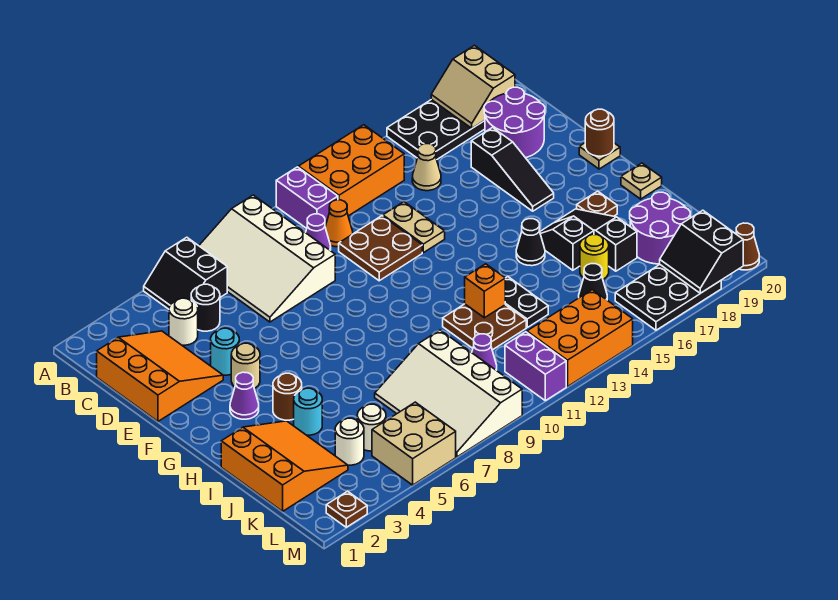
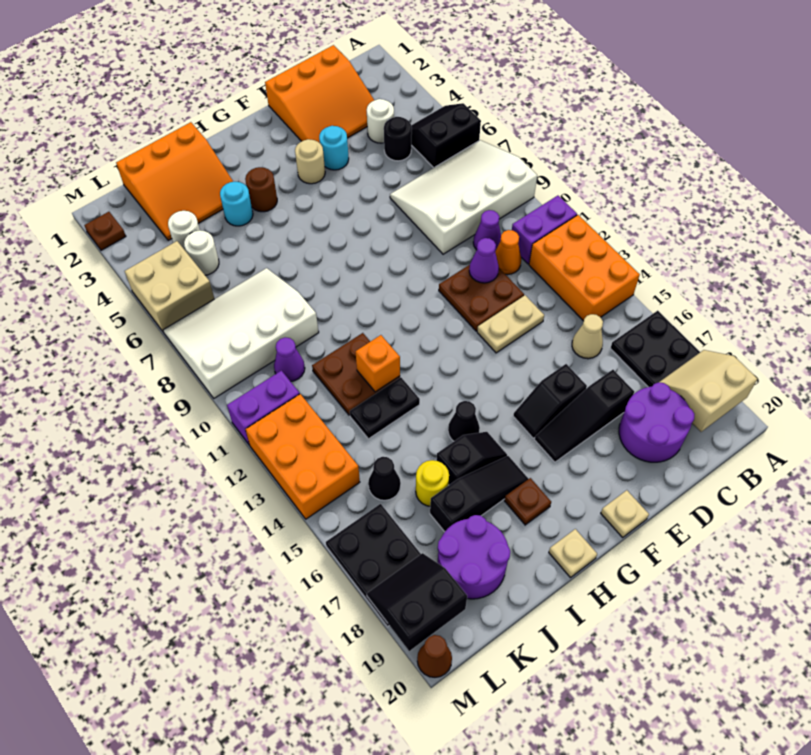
none -> black slope E16:F16 level 1 top E
brown round brick F20 level 2 -> none
purple cone G3 level 1 -> purple cone D11 level 2

